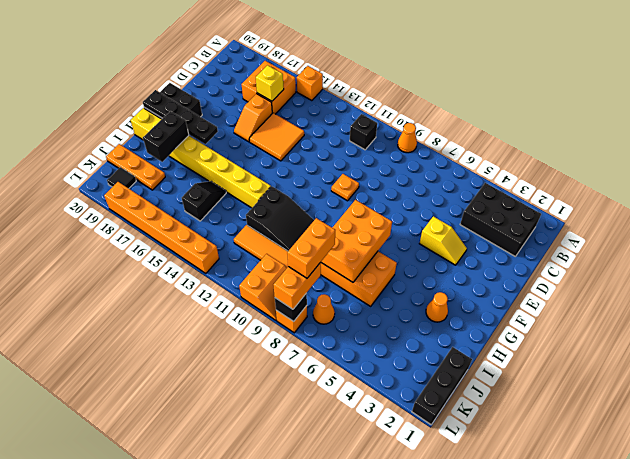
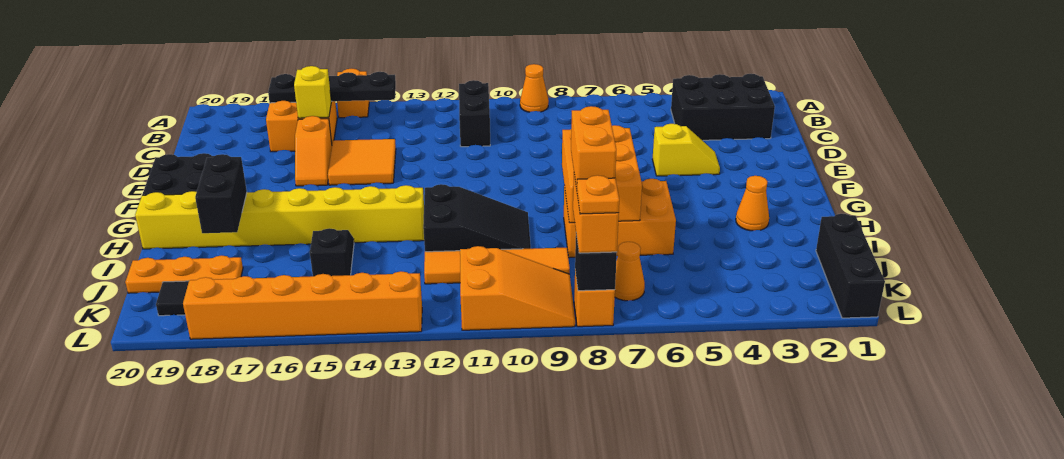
black brick B11 level 1 -> black brick B11:C11 level 1
orange plate E10 level 1 -> orange plate L8 level 4
black plate G17:G20 level 2 -> black plate B14:B17 level 2
orange slope K9:L10 level 1 top 10 -> orange slope K9:L11 level 1 top 11

